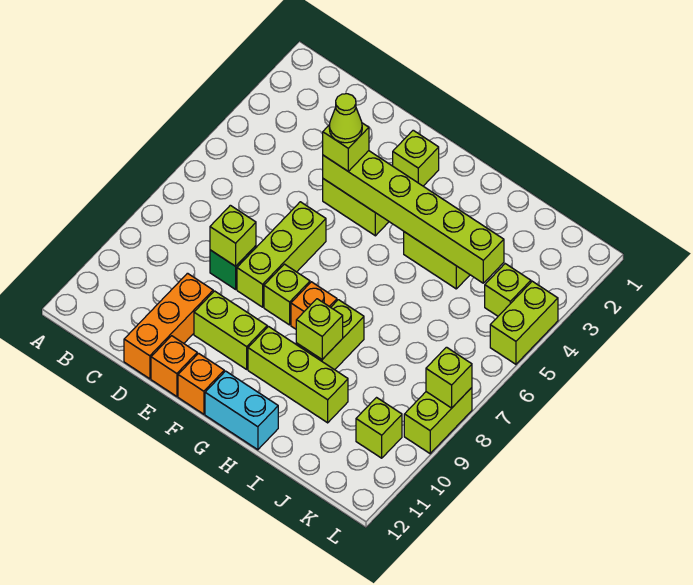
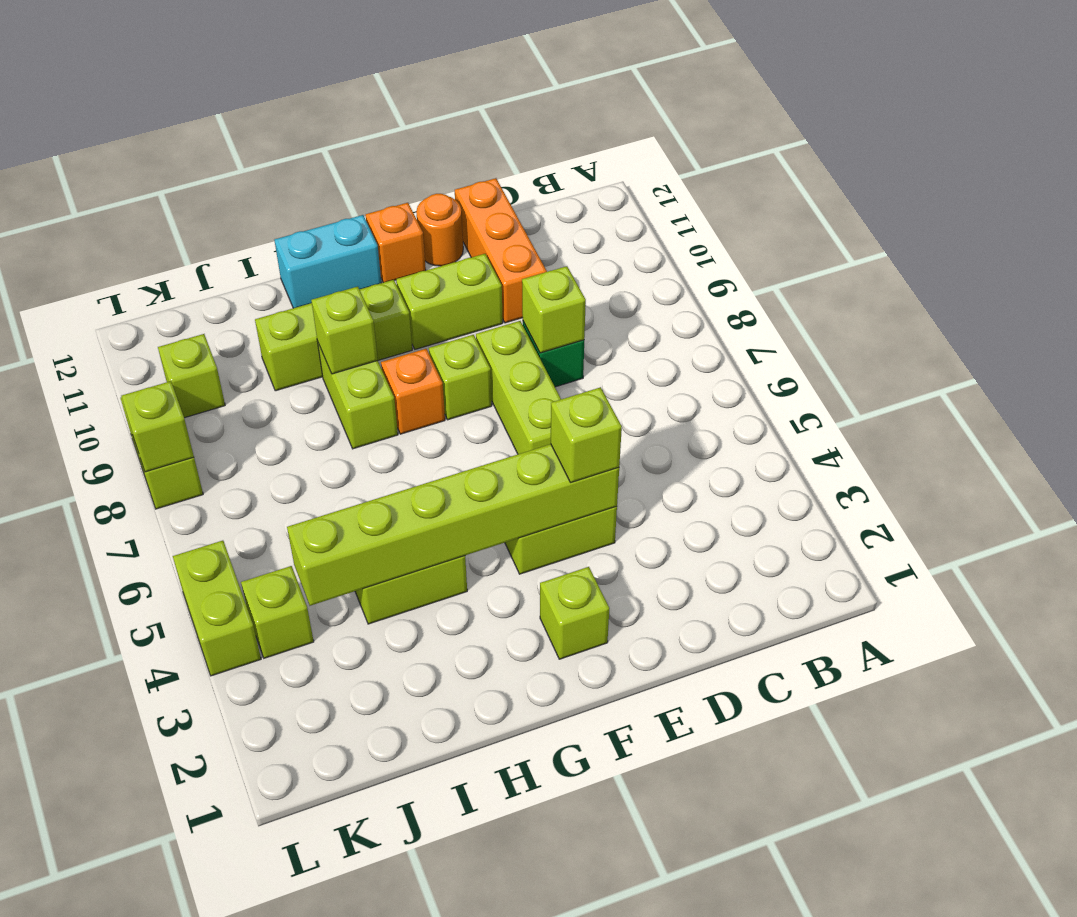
lime cone E4 level 4 -> none
orange brick E12 level 1 -> orange round brick E12 level 1

